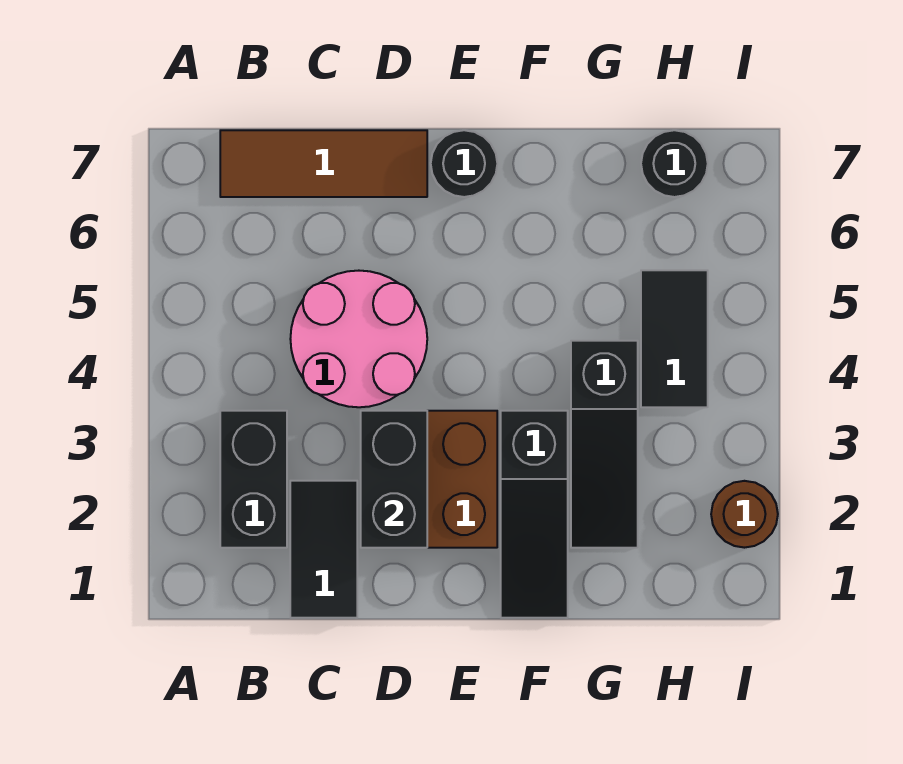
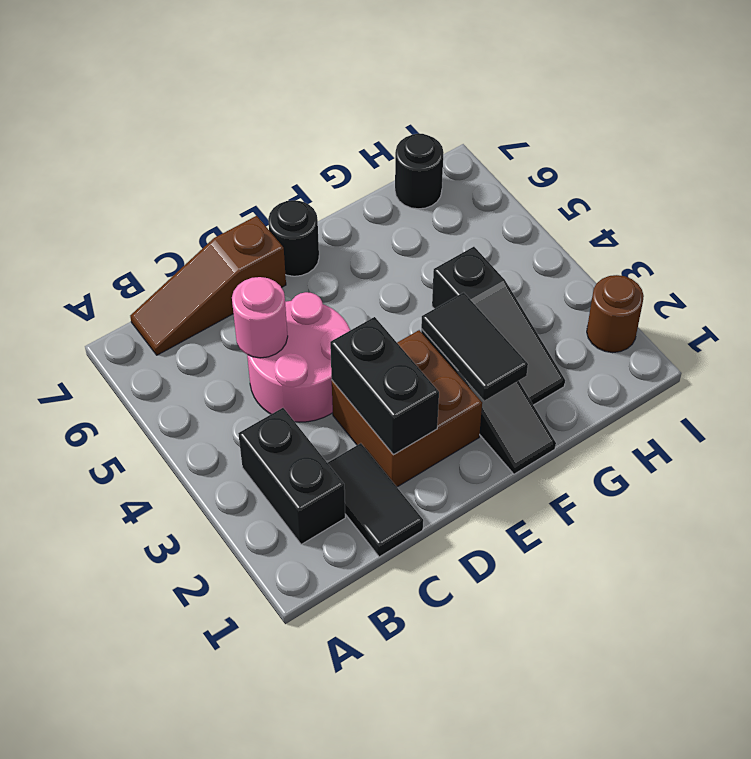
brown tile B7:D7 level 1 -> brown slope B7:D7 level 1 top D
none -> pink round brick C5 level 2
black tile H4:H5 level 1 -> black tile F2:F3 level 2

